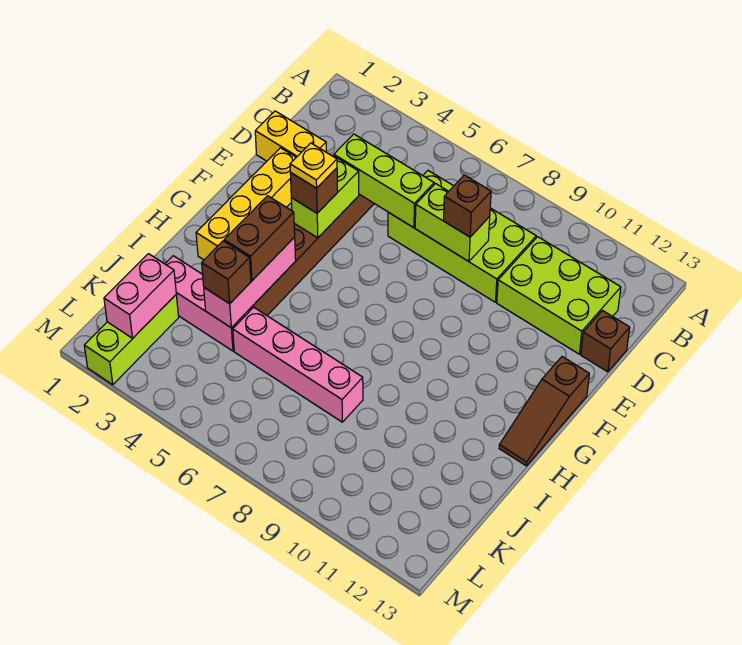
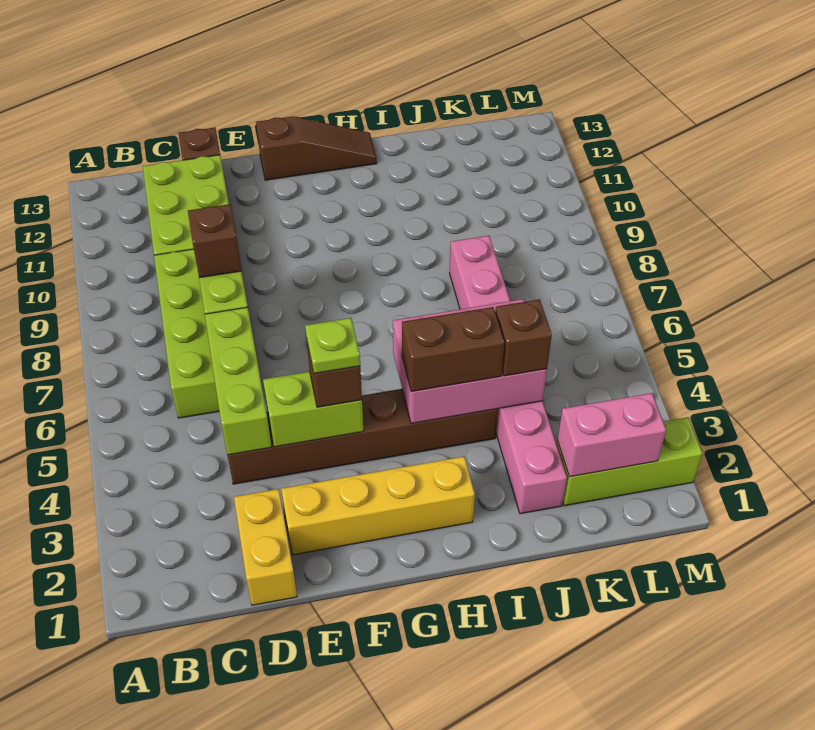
yellow plate F4 level 4 -> lime plate F4 level 4
pink brick H4:J4 level 2 -> pink brick H4:J5 level 2

